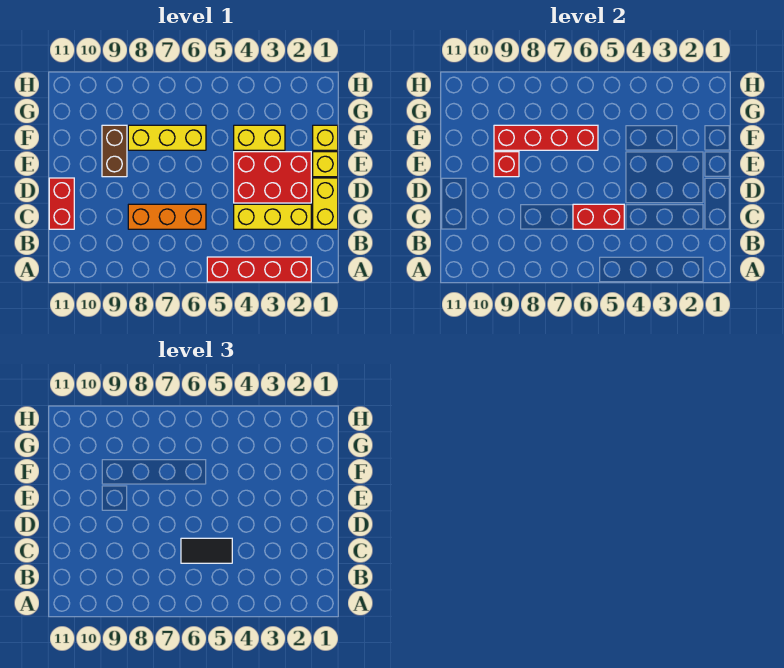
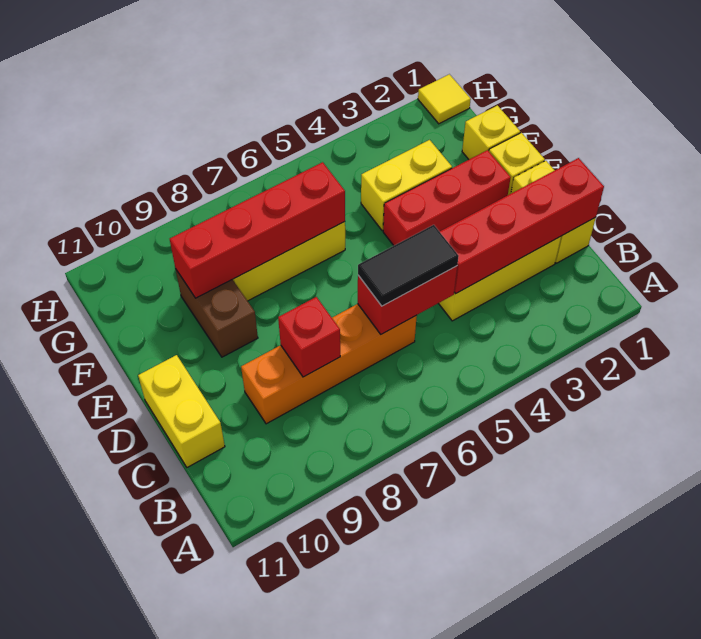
red brick A2:A5 level 1 -> red brick C1:C4 level 2
orange brick C6:C8 level 1 -> orange brick C6:C9 level 1
red brick C11:D11 level 1 -> yellow brick C11:D11 level 1
red brick D2:E4 level 1 -> red brick E2:E4 level 1
red brick E9 level 2 -> red brick C8 level 2
none -> yellow tile H1 level 1

